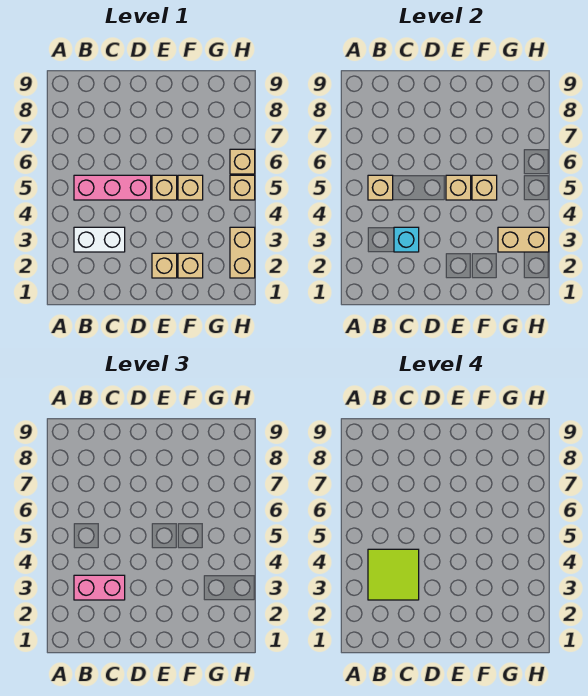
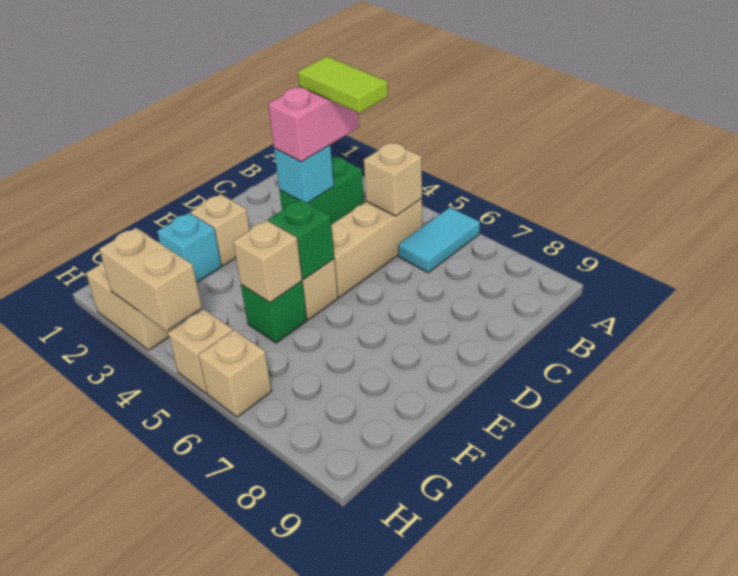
none -> cyan tile A6:B6 level 1
white brick B3:C3 level 1 -> green brick B3:C3 level 1
lime tile B3:C4 level 4 -> lime tile B3:B4 level 4
pink brick B5:D5 level 1 -> tan brick B5:D5 level 1
tan brick E5 level 2 -> green brick E5 level 2
tan brick F2 level 1 -> cyan brick F2 level 1
tan brick F5 level 1 -> green brick F5 level 1
tan brick G3:H3 level 2 -> tan brick H3:H4 level 2

